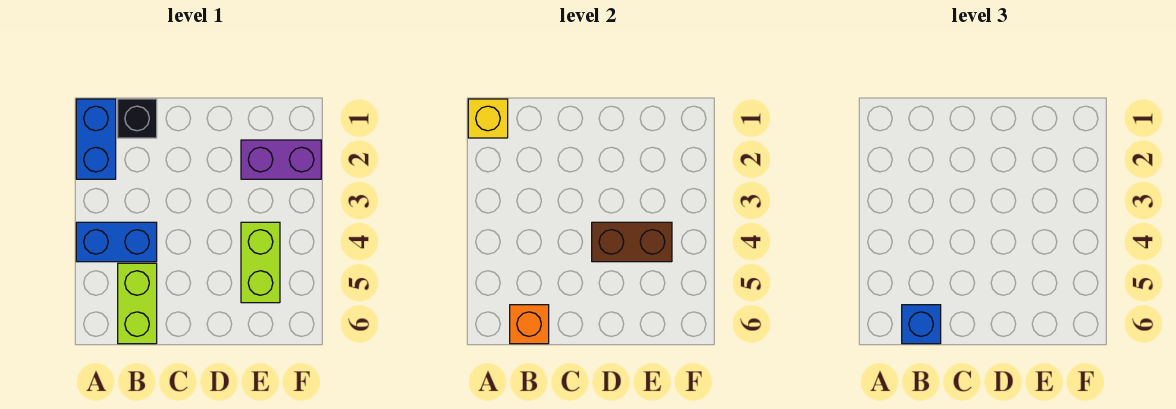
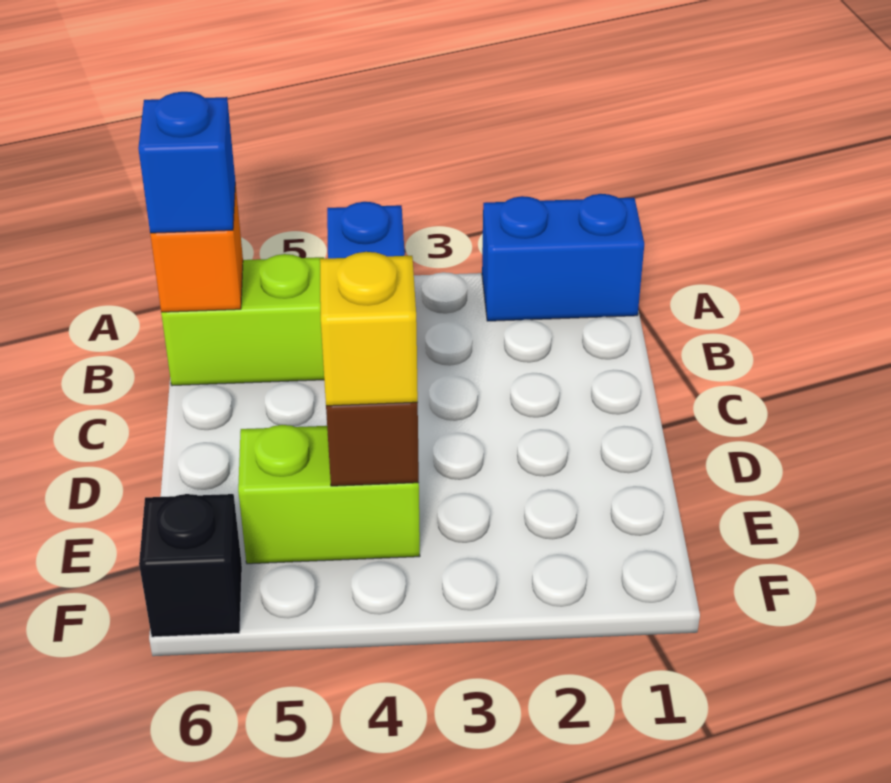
yellow brick A1 level 2 -> yellow brick E4 level 3
black brick B1 level 1 -> black brick F6 level 1
purple brick E2:F2 level 1 -> none

